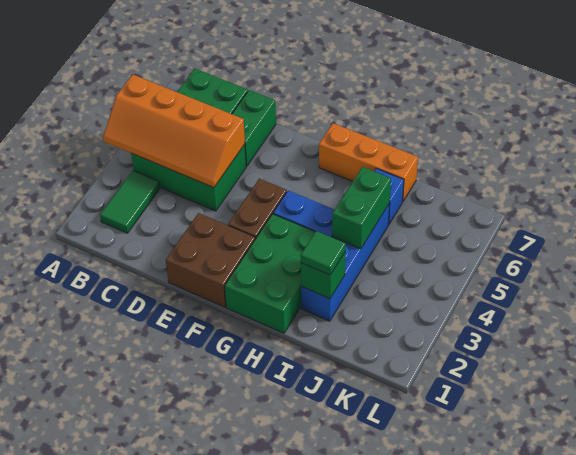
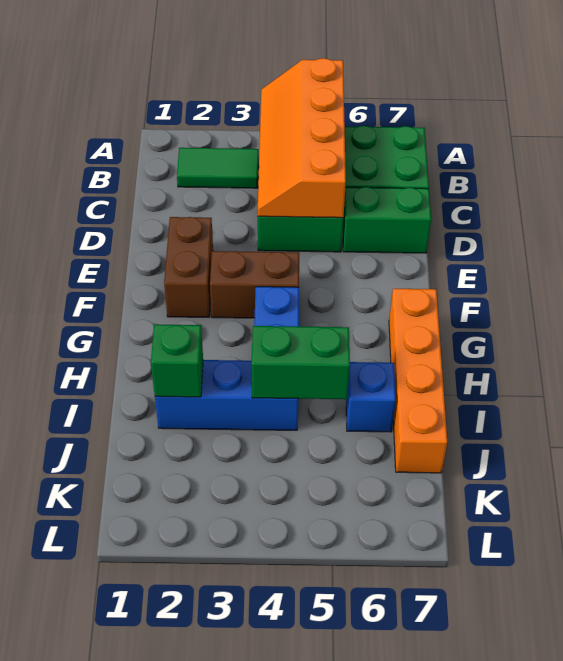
brown brick E1:F2 level 1 -> brown brick E2:F2 level 1
green brick G1:H3 level 1 -> none
orange brick G7:I7 level 1 -> orange brick G7:J7 level 1
blue brick I2:I5 level 1 -> blue brick I2:I4 level 1
green tile I2 level 3 -> none

